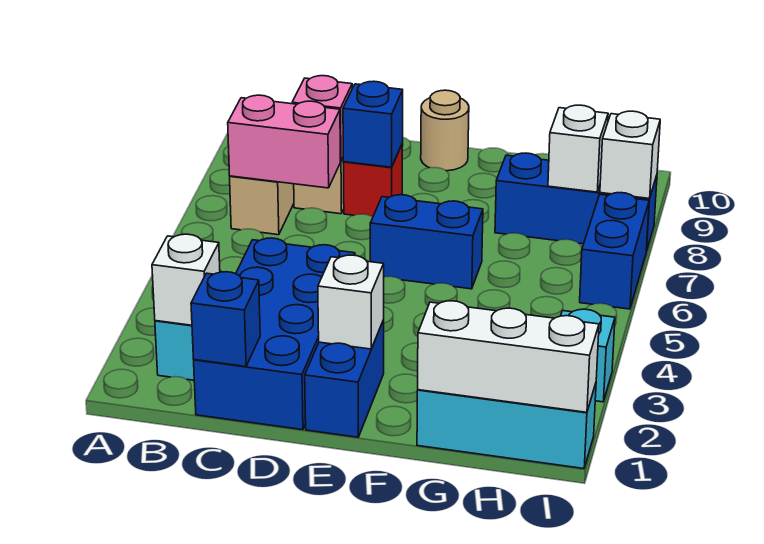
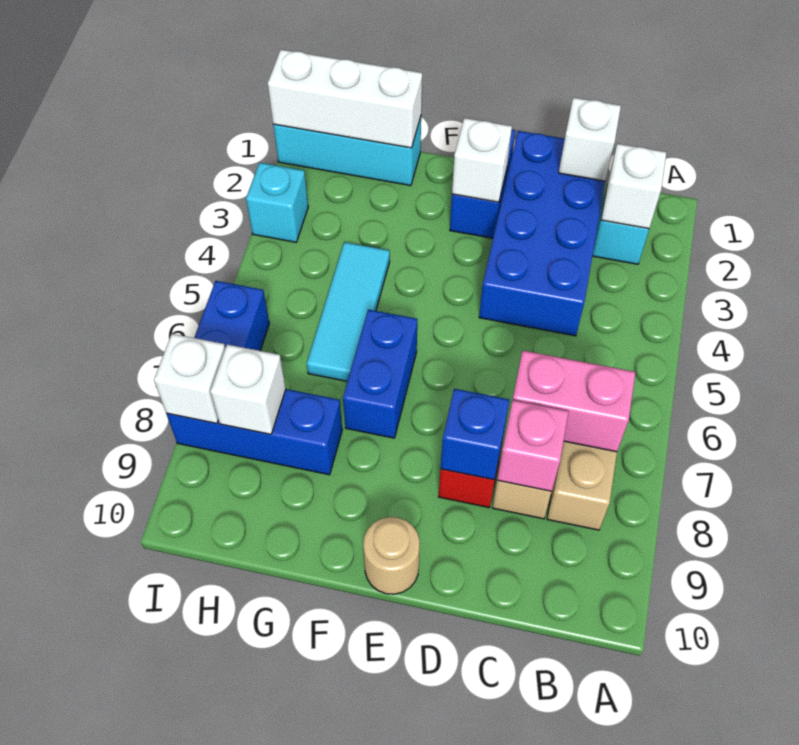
blue brick C1 level 2 -> white brick C1 level 2
blue brick E6:F6 level 1 -> blue brick F6:F7 level 1
none -> cyan tile G4:G6 level 1

